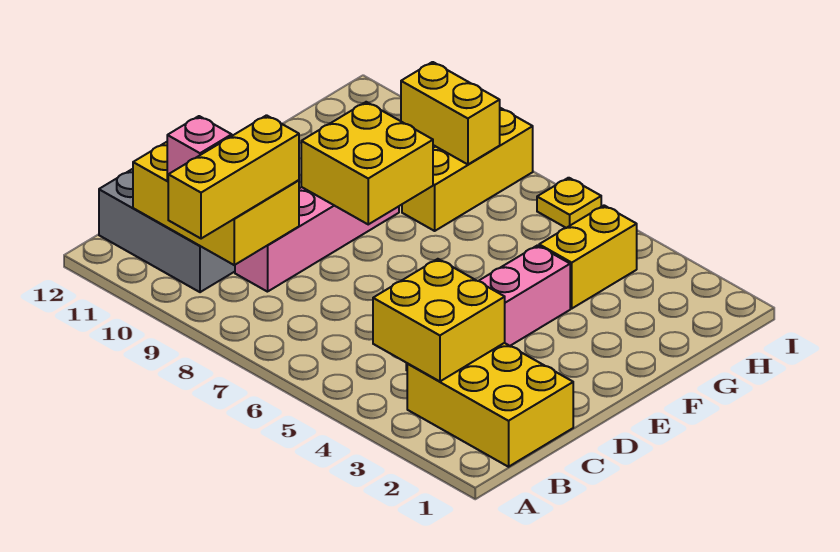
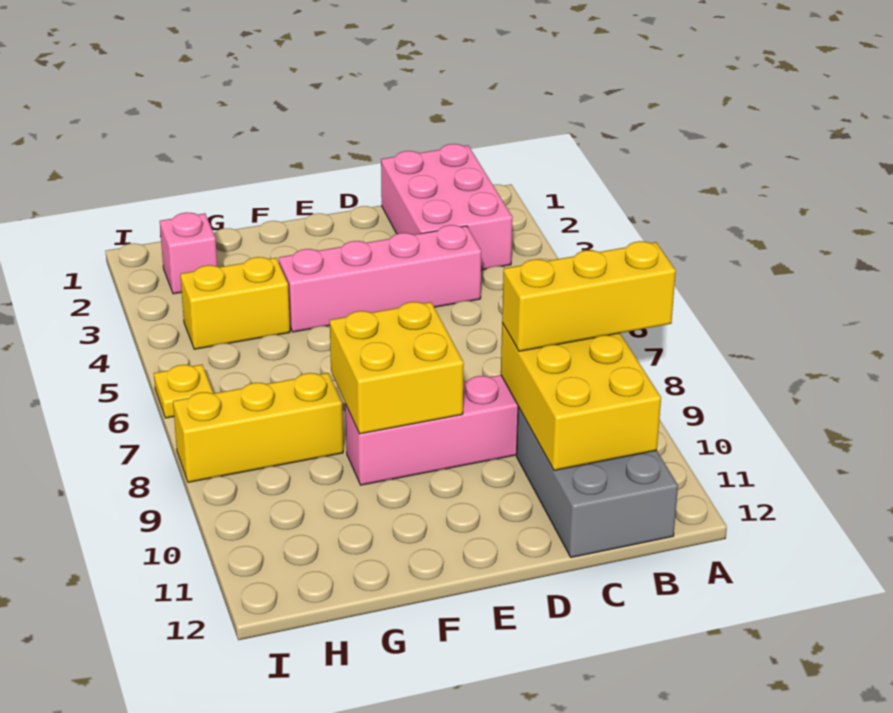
yellow brick B1:C3 level 1 -> pink brick B1:C3 level 1
yellow brick B3:C4 level 2 -> none
pink brick B10 level 3 -> pink brick H2 level 1
yellow brick H8:H9 level 2 -> none

